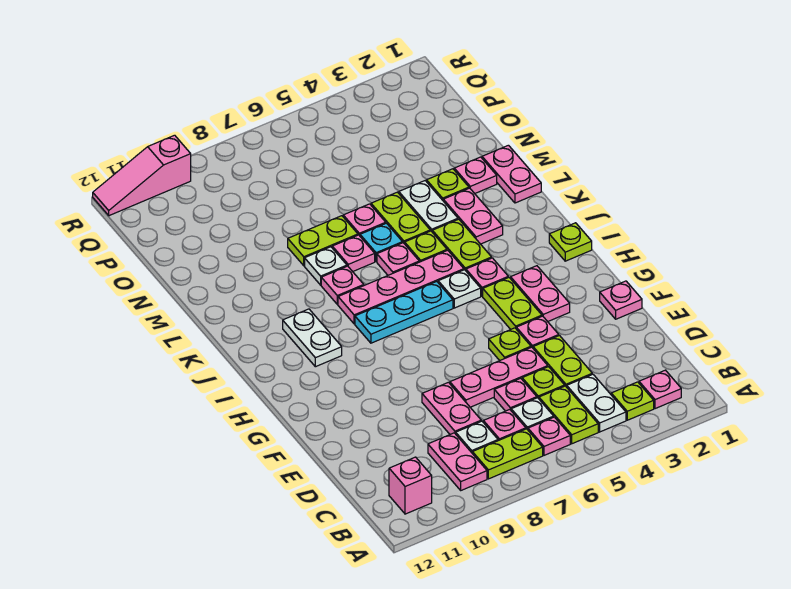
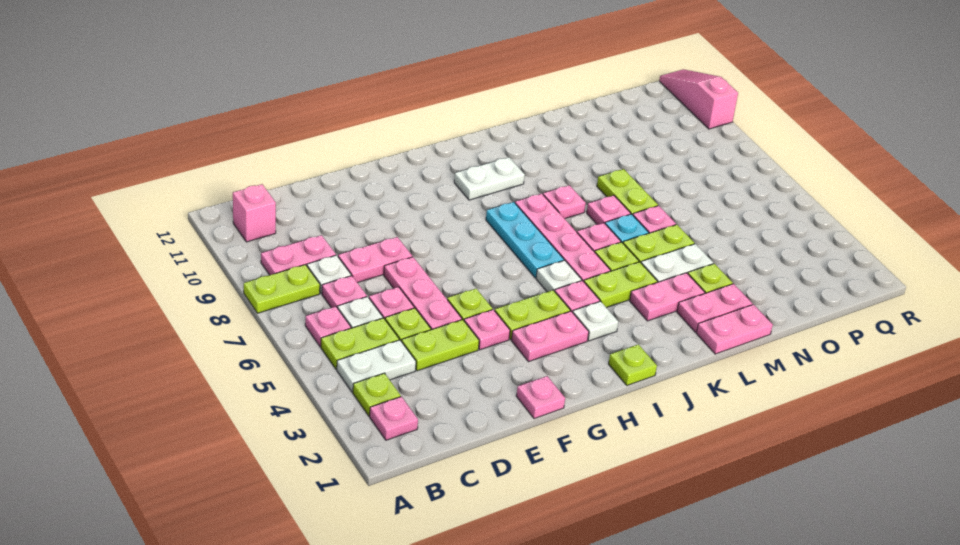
lime plate B7:B8 level 1 -> lime plate A8:B8 level 1
white plate L8 level 1 -> white plate I3 level 1
pink plate M2 level 1 -> pink plate L2:M2 level 1

